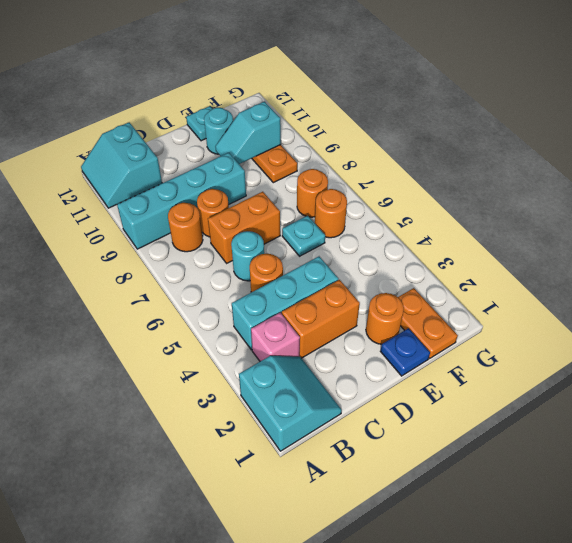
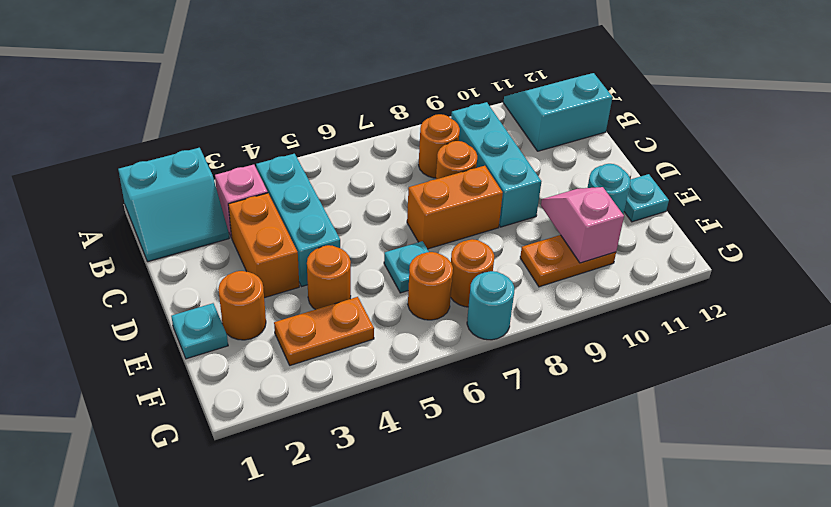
cyan brick A9:D9 level 1 -> cyan brick B9:D9 level 1
orange round brick C5 level 1 -> orange round brick E4 level 1
cyan round brick C6 level 1 -> cyan round brick G7 level 1
orange brick C7:D7 level 1 -> orange brick D7:D8 level 1
blue plate E1 level 1 -> cyan plate E1 level 1
cyan slope E10:F10 level 2 top F -> pink slope E10:F10 level 2 top F
orange plate F1:F2 level 1 -> orange plate F3:F4 level 1

